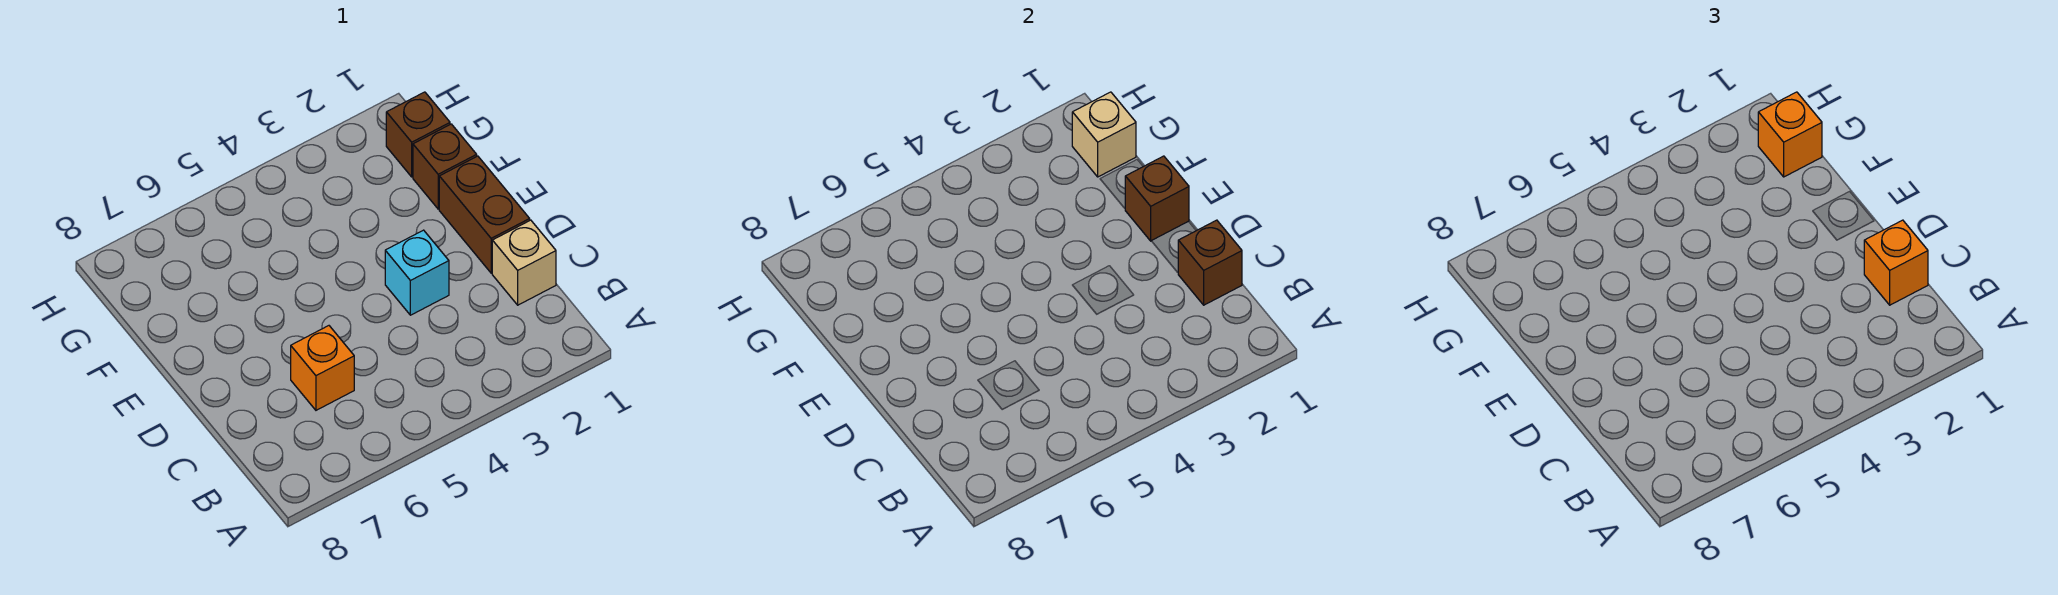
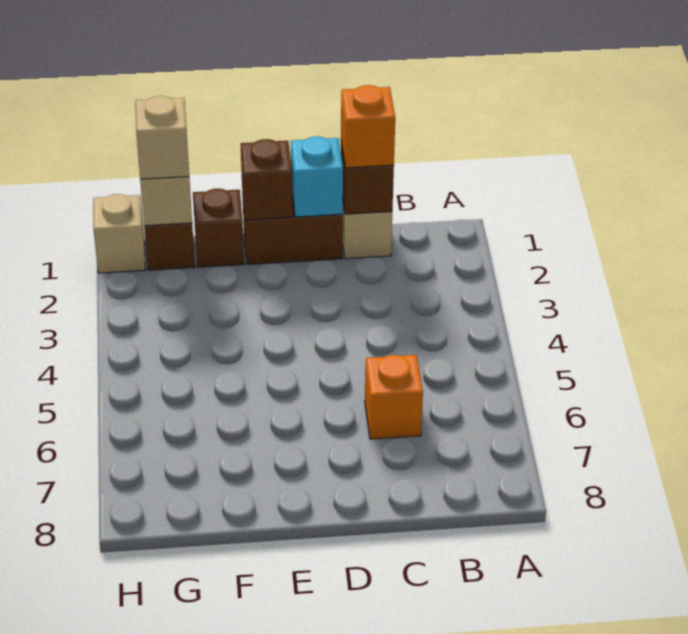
cyan brick D3 level 1 -> cyan brick D1 level 2
orange brick G1 level 3 -> tan brick G1 level 3
none -> tan brick H1 level 1

